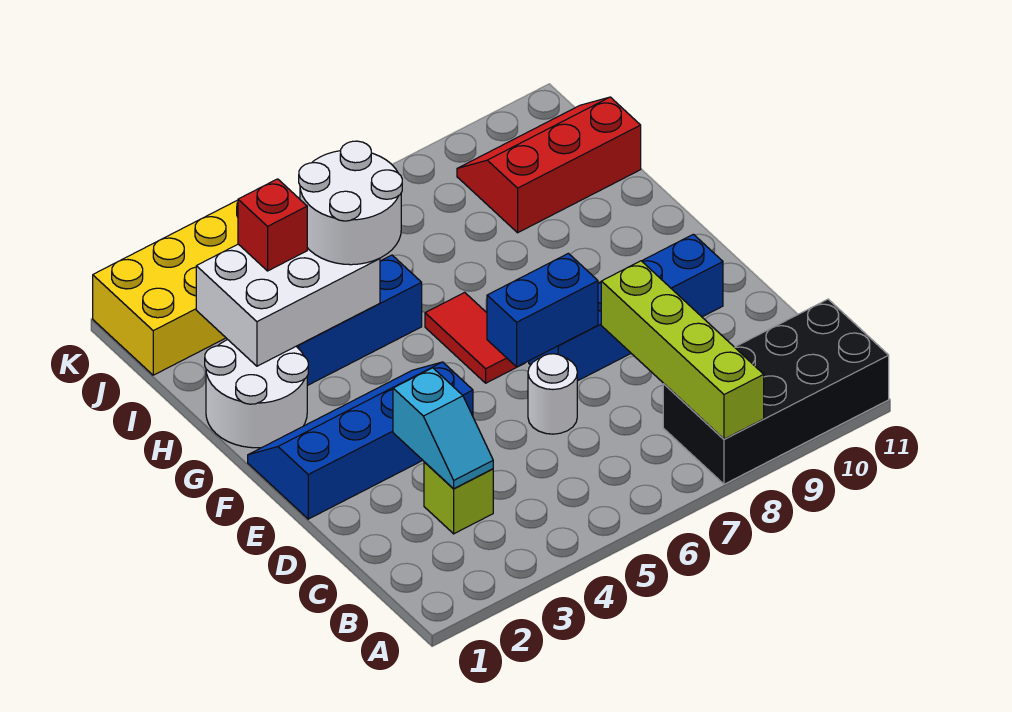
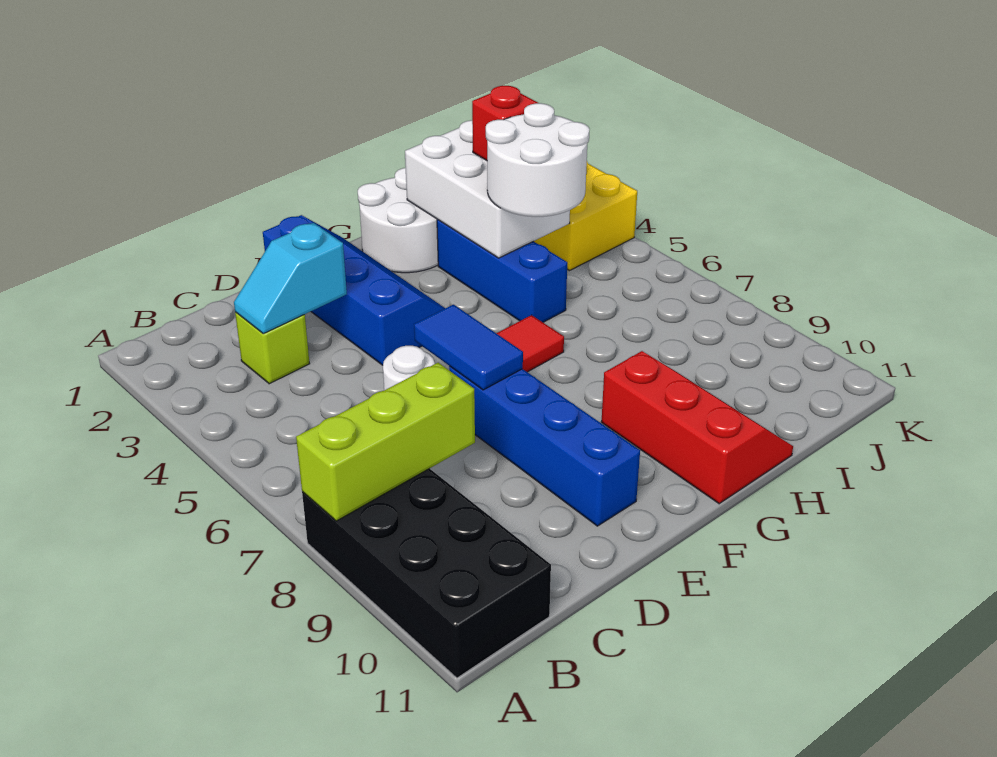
lime brick A8:D8 level 2 -> lime brick A8:C8 level 2
blue brick E6:E7 level 2 -> blue tile E6:E7 level 2
red slope I9:J11 level 1 top I -> red slope G9:H11 level 1 top G

